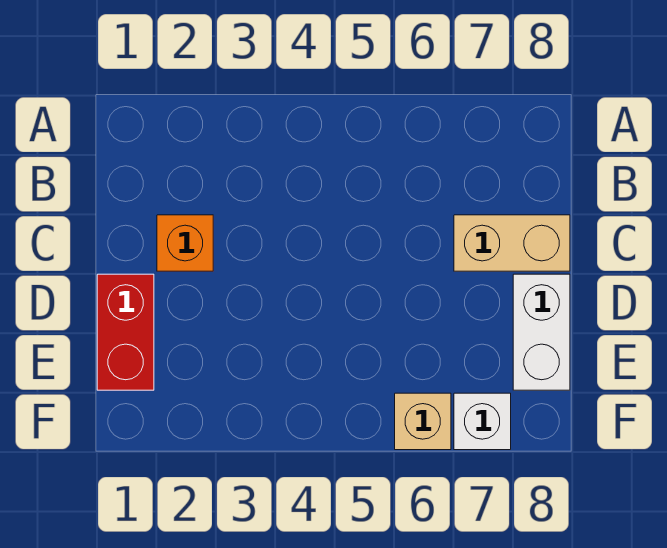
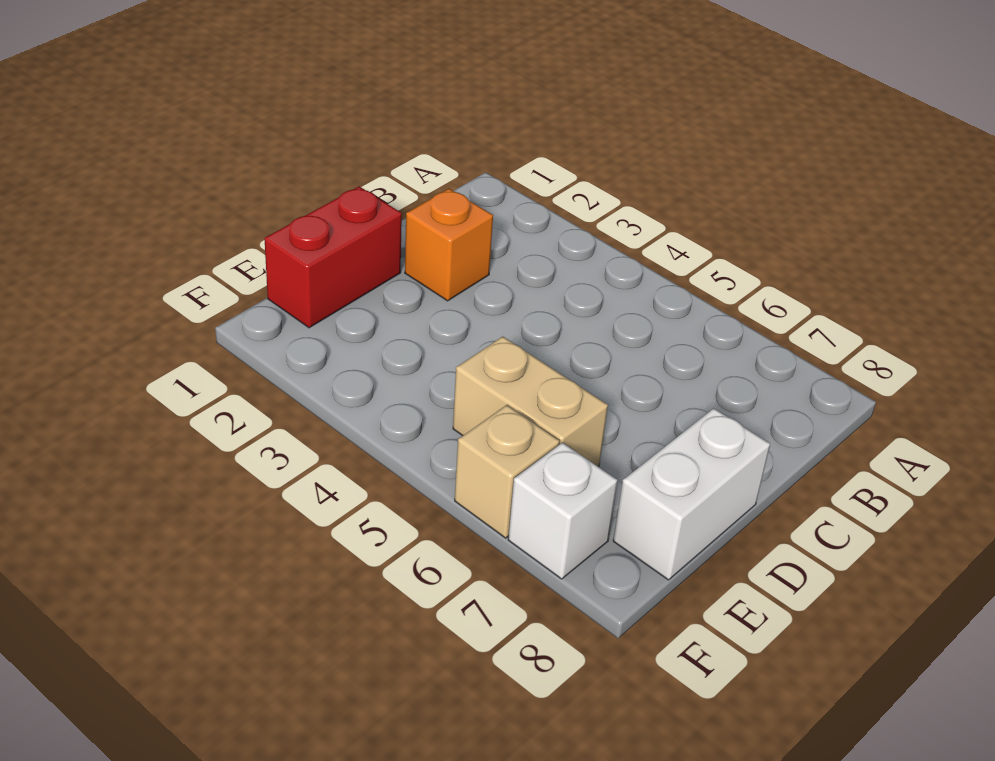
tan brick C7:C8 level 1 -> tan brick E5:E6 level 1

